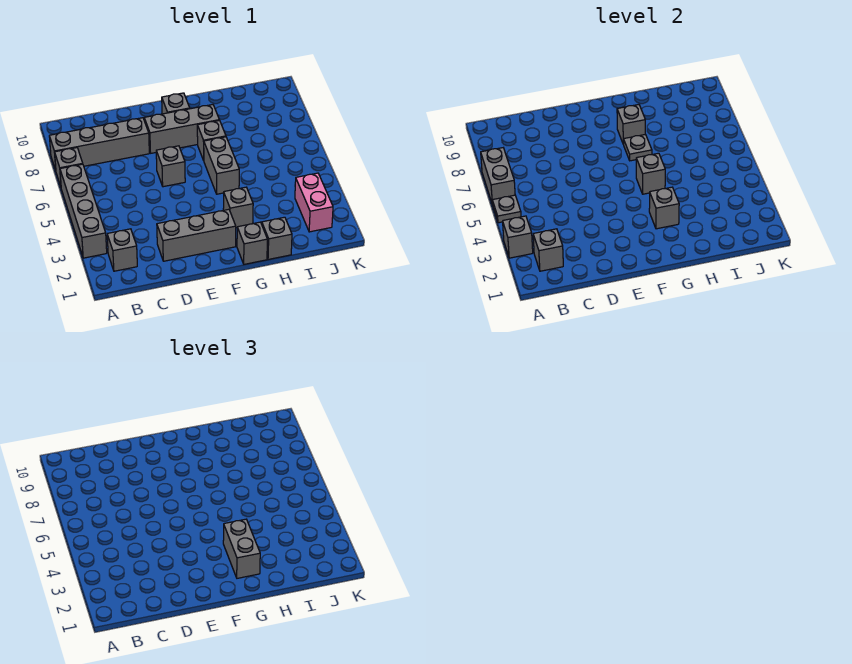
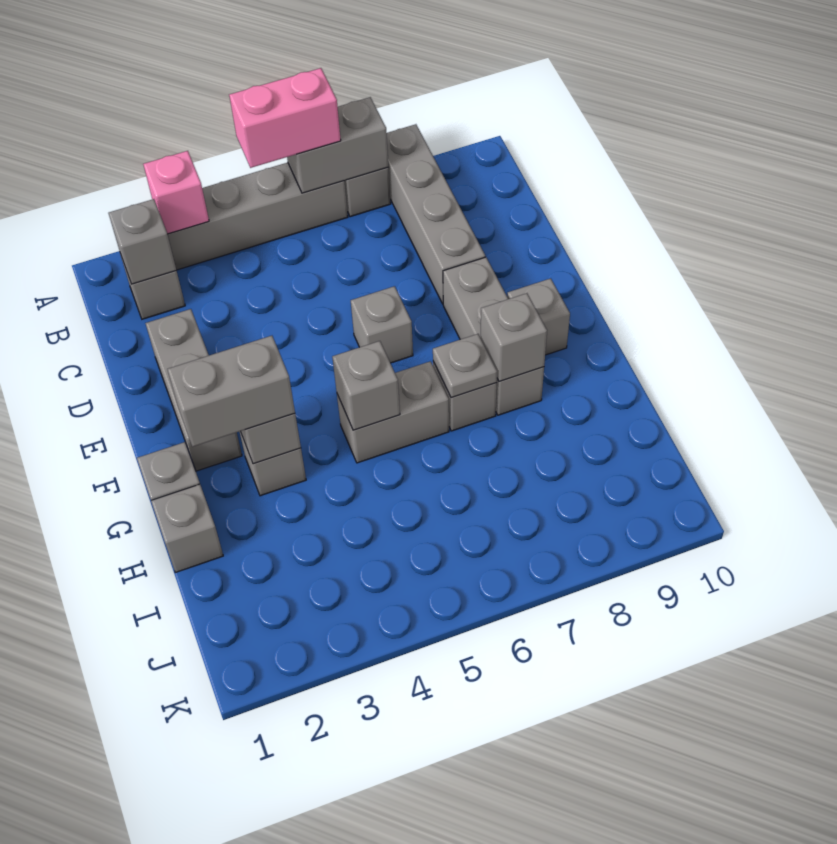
grey brick A3 level 2 -> pink brick A3 level 2
grey plate A5 level 2 -> none
pink brick J2:J3 level 1 -> pink brick A5:A6 level 3

